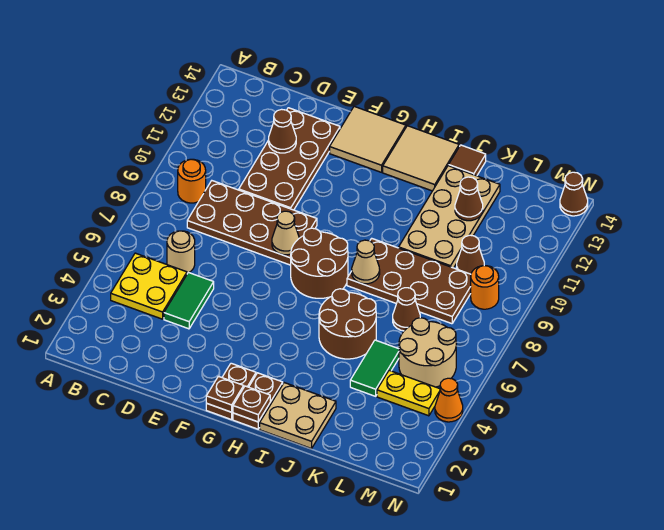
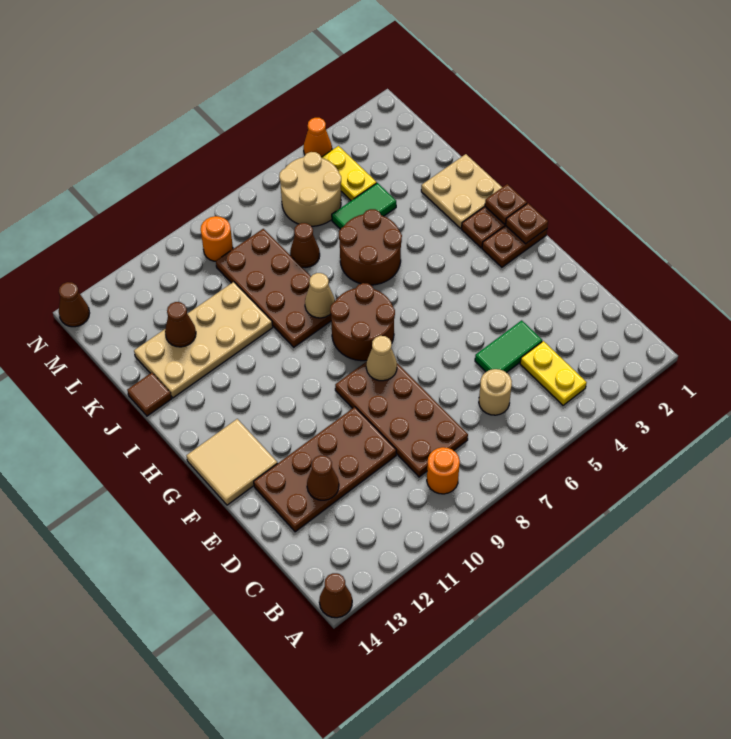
yellow plate B4:C5 level 1 -> yellow plate B4:C4 level 1
tan tile H13:I14 level 1 -> none
brown cone L10 level 1 -> brown cone A14 level 1

